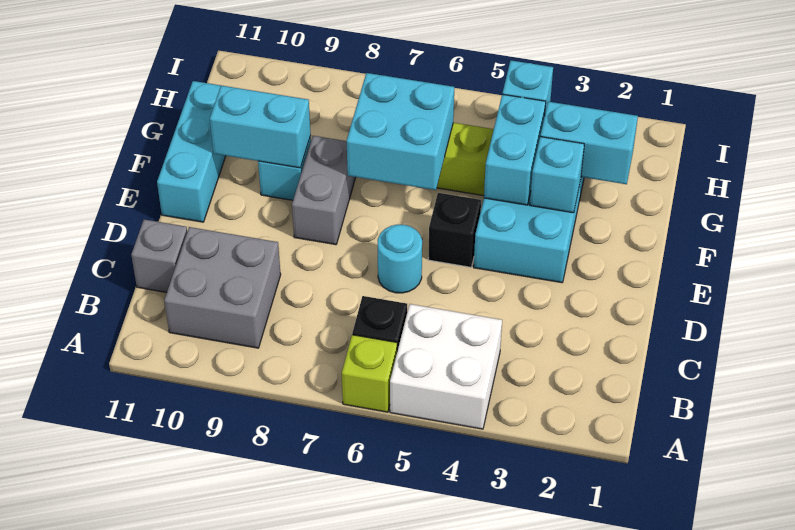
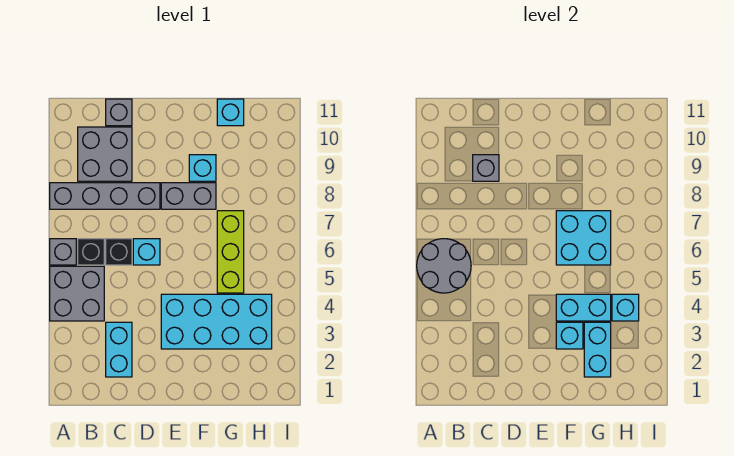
white brick A4:B5 level 1 -> grey brick A4:B5 level 1
none -> grey round brick A5:B6 level 2
lime brick A6 level 1 -> grey brick A6 level 1
none -> grey brick A8:D8 level 1
none -> grey brick C9 level 2
cyan round brick D6 level 1 -> cyan brick D6 level 1
black brick E5 level 1 -> black brick C6 level 1
cyan brick E11:G11 level 1 -> cyan brick G11 level 1
cyan brick F9:F10 level 2 -> cyan brick C2:C3 level 1

